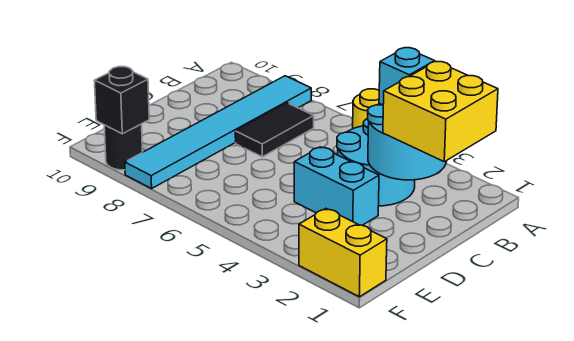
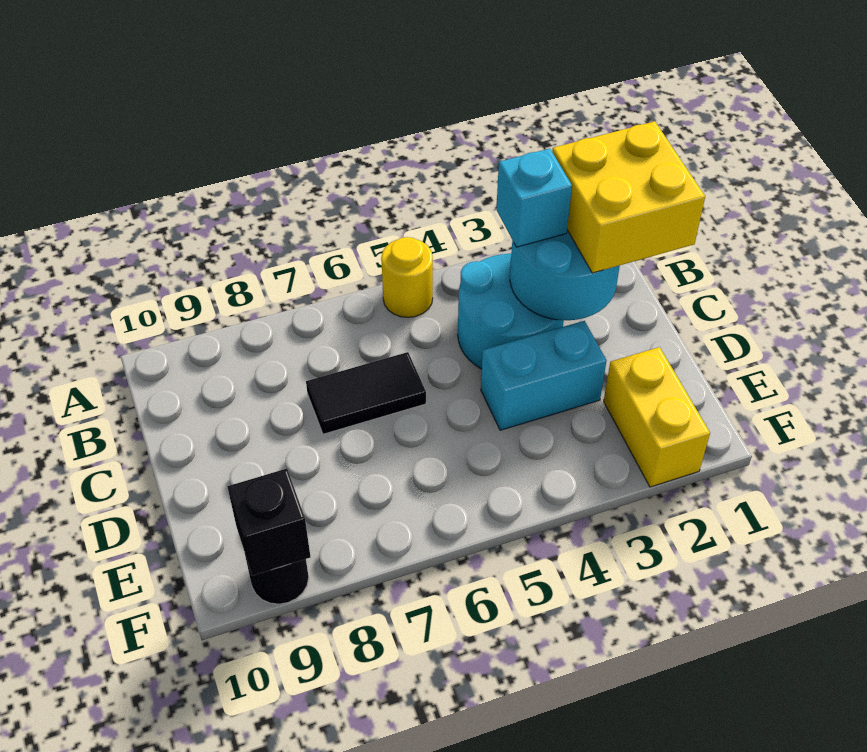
cyan tile A8:F8 level 1 -> none
black tile B7:C7 level 1 -> black tile C6:C7 level 1
yellow brick F1:F2 level 1 -> yellow brick E2:F2 level 1

